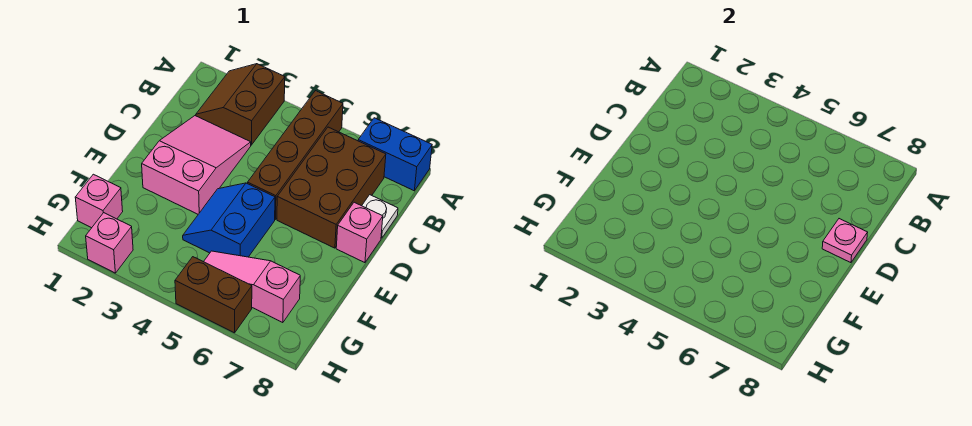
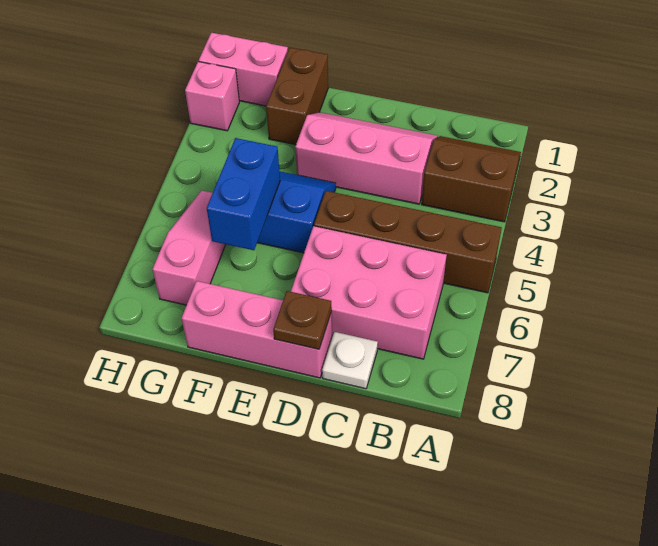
blue brick A7:A8 level 1 -> blue brick F5:F6 level 2
brown brick B6:D7 level 1 -> pink brick B6:D7 level 1
pink slope C2:E3 level 1 top E -> pink slope C2:E3 level 1 top 3
pink brick D8 level 1 -> pink brick D8:F8 level 1
pink plate D8 level 2 -> brown plate D8 level 2
pink brick G1 level 1 -> pink brick G1:H1 level 1
brown brick H5:H6 level 1 -> brown brick F1:F2 level 1

